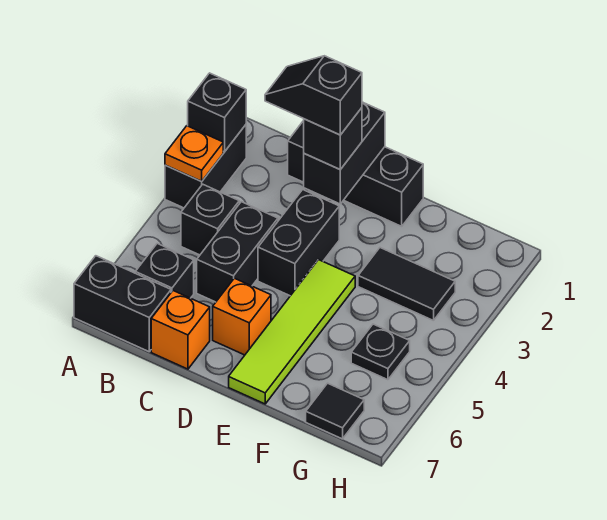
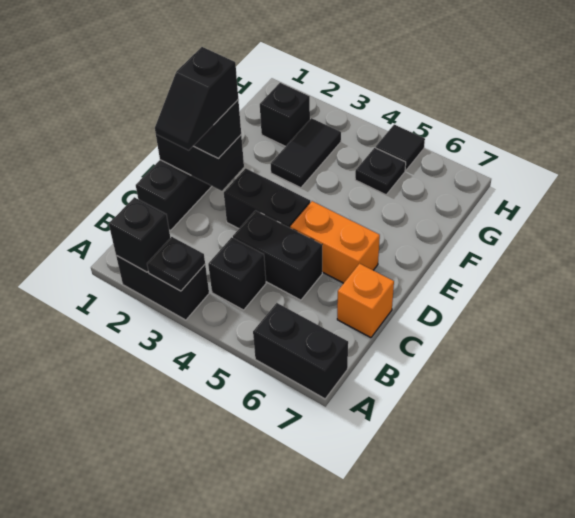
orange plate A3 level 2 -> black plate A3 level 2
black brick A7:B7 level 1 -> black brick A6:A7 level 1
black brick B6 level 1 -> black brick G2 level 1
orange brick D6 level 1 -> orange brick D5:D6 level 1
lime tile E4:E7 level 1 -> none
black tile G7 level 1 -> black tile H5 level 1

